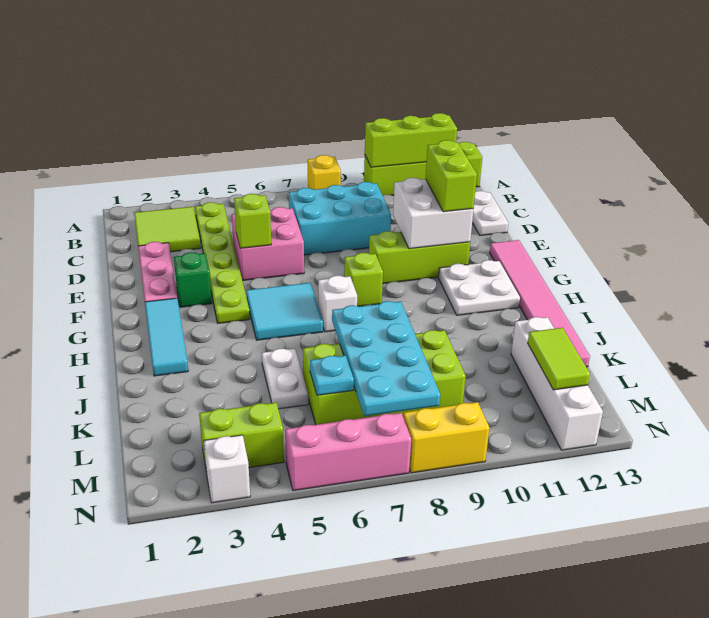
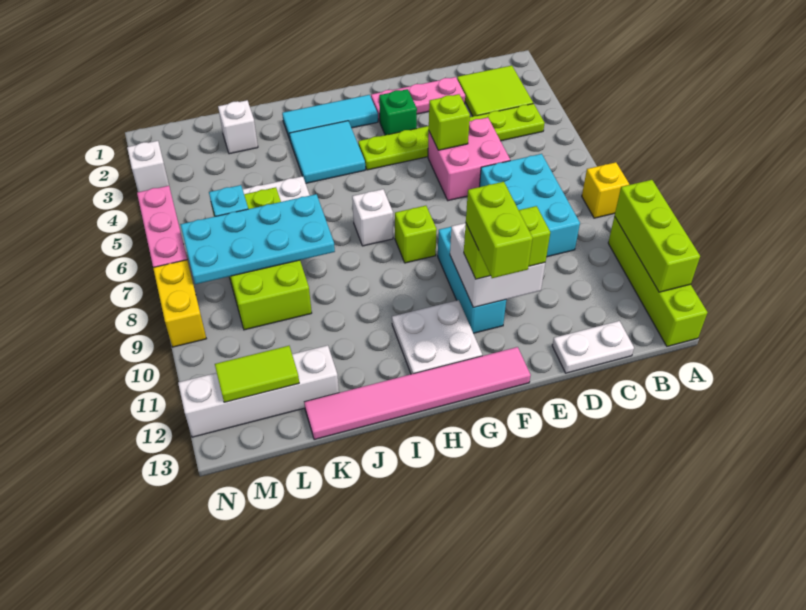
lime brick F9:F11 level 1 -> cyan brick F9:F11 level 1
cyan tile G5:H6 level 1 -> cyan tile H3:I4 level 1
none -> white brick K2 level 1
lime brick M3:M4 level 1 -> lime brick F11:F12 level 4

